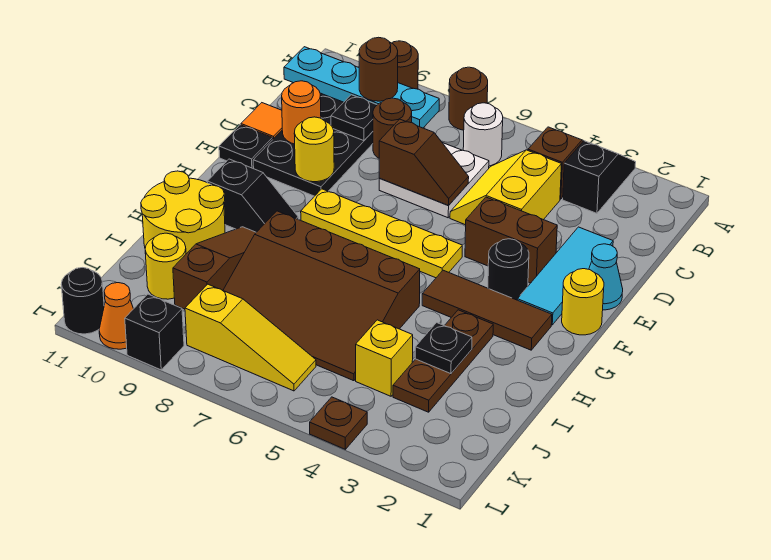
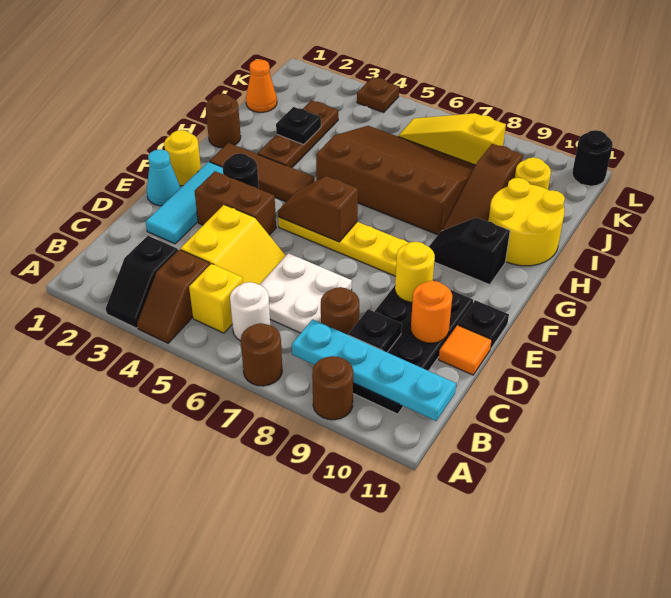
brown round brick B9 level 3 -> brown round brick H1 level 1
brown slope D6:D7 level 2 top 7 -> brown slope F5:F6 level 2 top 6
yellow brick J4 level 1 -> yellow brick B5 level 1
black brick L9 level 1 -> none
orange cone L10 level 1 -> orange cone J1 level 1

